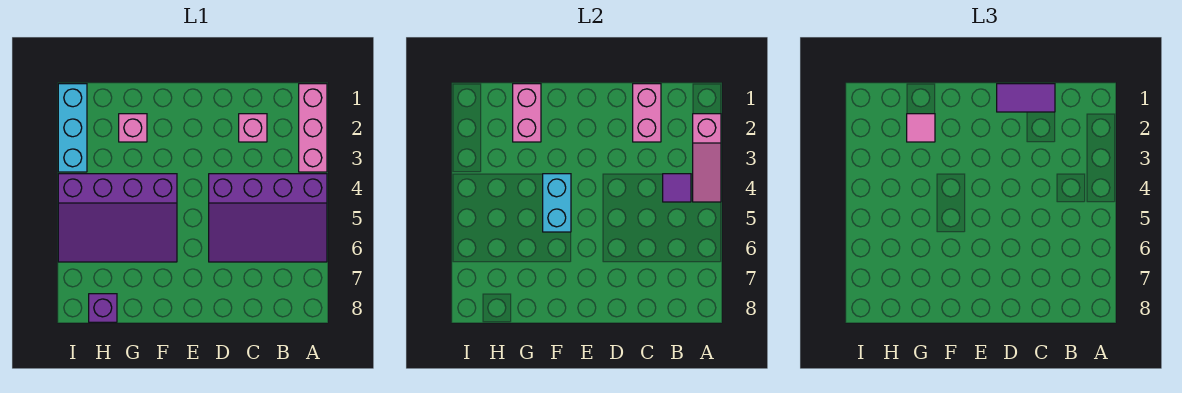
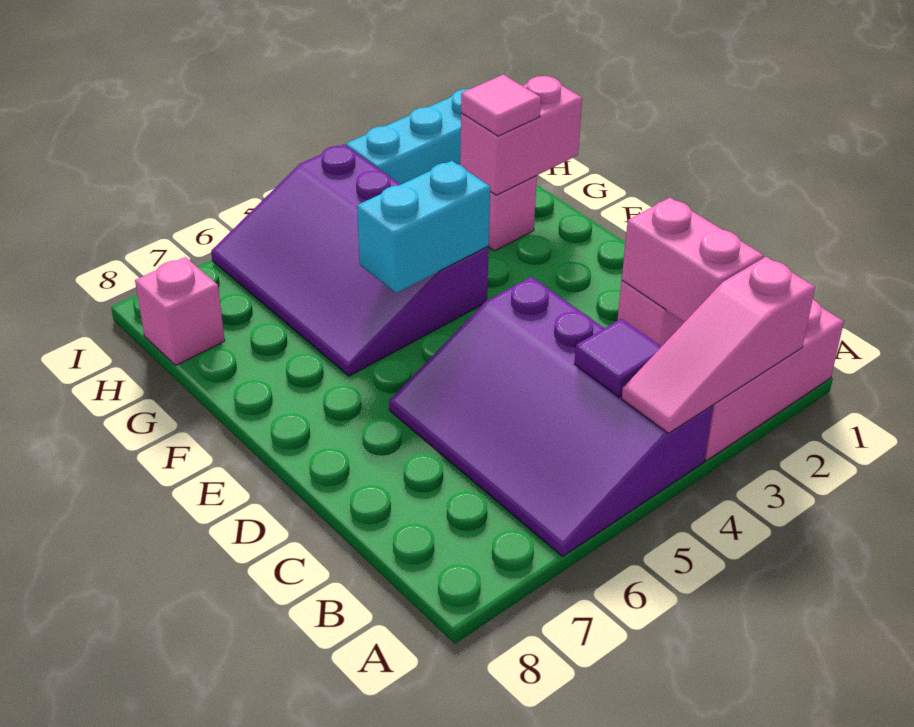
pink brick C1:C2 level 2 -> pink brick B2:C2 level 2
purple tile C1:D1 level 3 -> none
purple brick H8 level 1 -> pink brick H8 level 1

